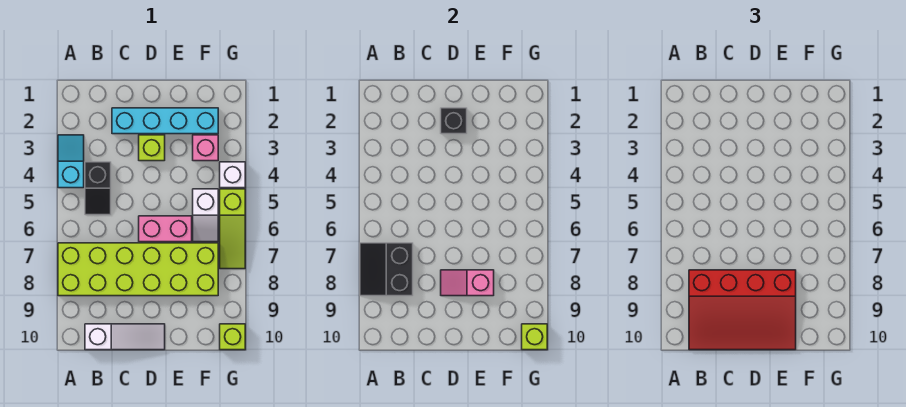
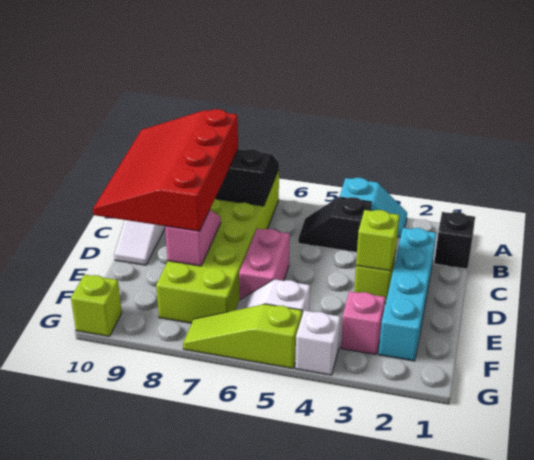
black brick D2 level 2 -> black brick B1 level 1
lime brick G10 level 2 -> lime brick D3 level 2

